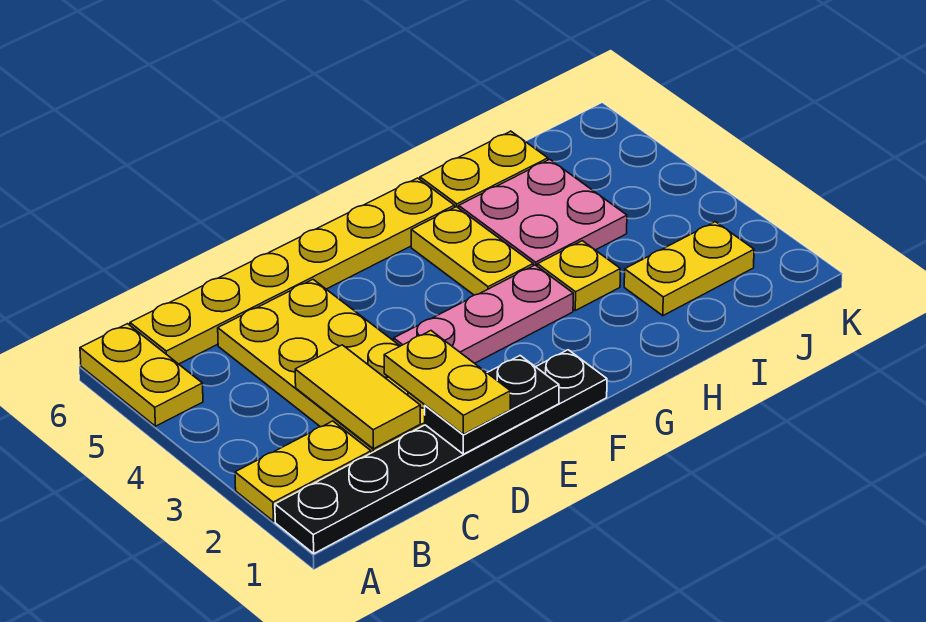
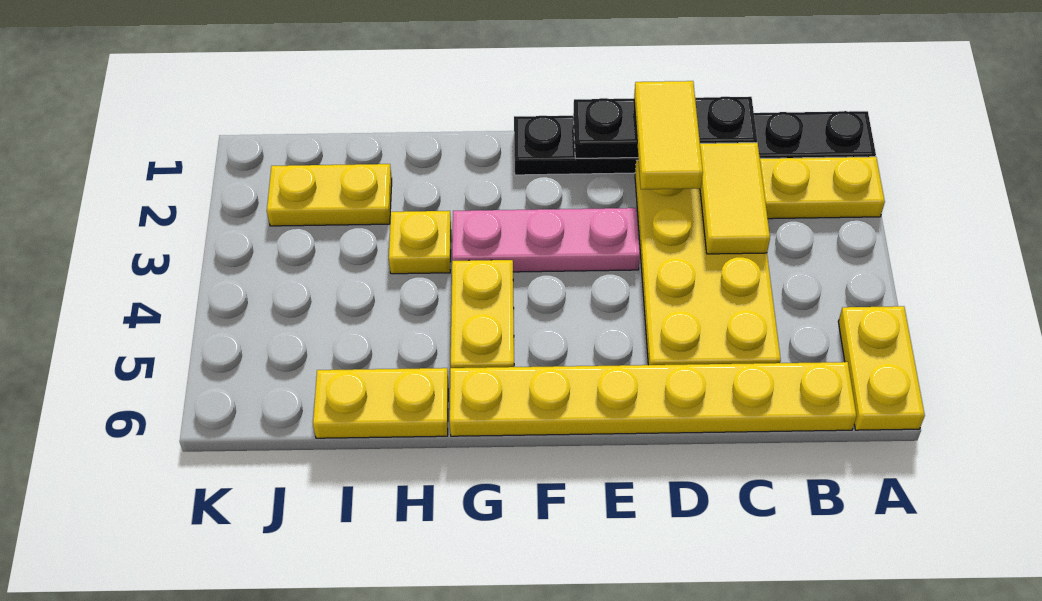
black plate D1:E1 level 2 -> black plate C1:E1 level 2
yellow plate D1:D2 level 3 -> yellow tile D1:D2 level 3
pink plate H4:I5 level 1 -> none

